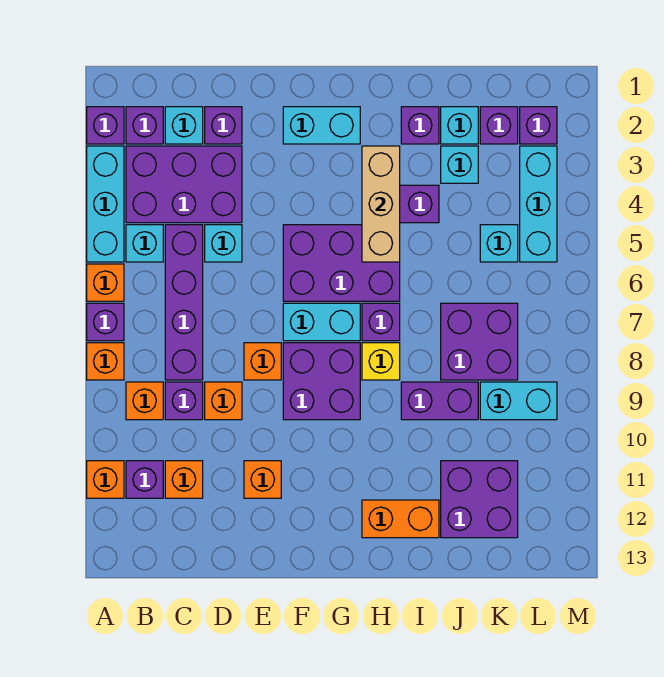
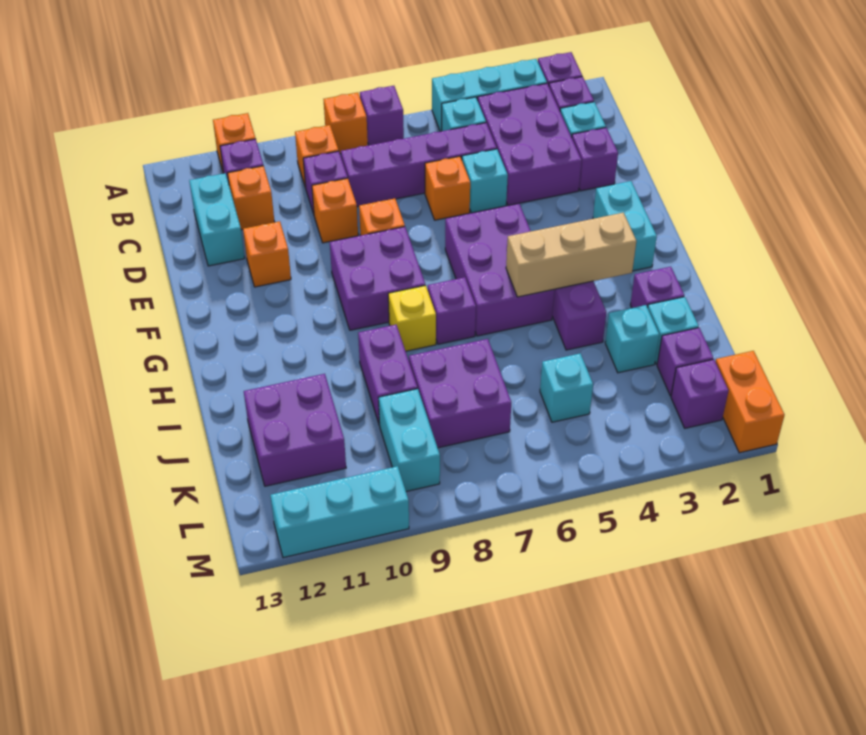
orange brick A6 level 1 -> orange brick D6 level 1
cyan brick F7:G7 level 1 -> cyan brick C12:D12 level 1
orange brick H12:I12 level 1 -> orange brick L1:M1 level 1
cyan brick L3:L5 level 1 -> cyan brick M10:M12 level 1

